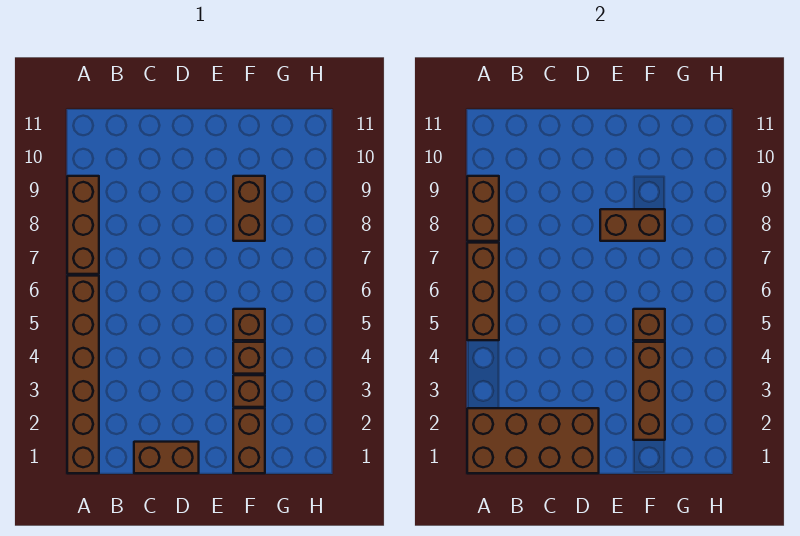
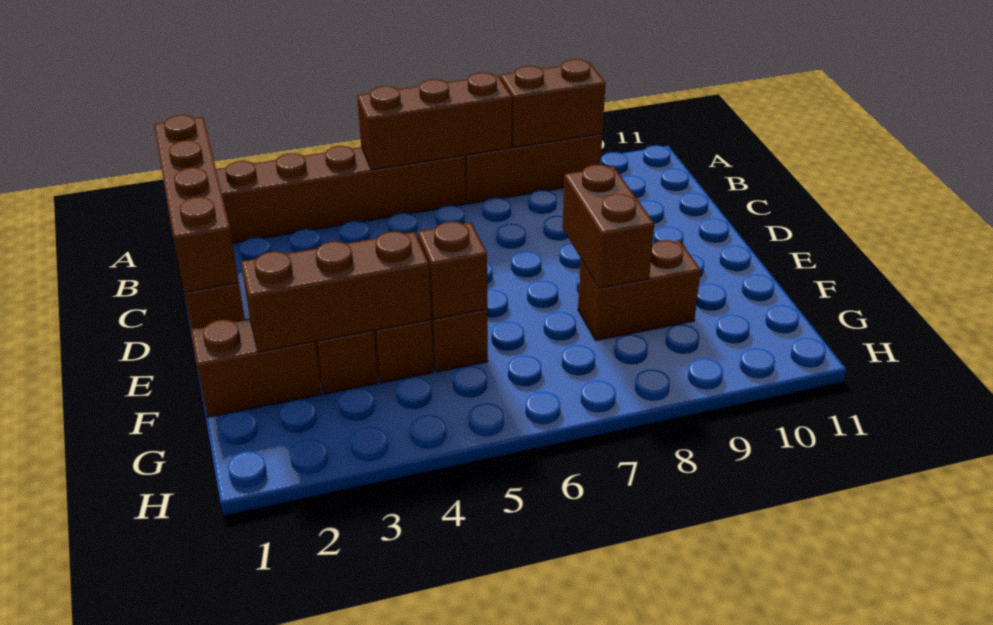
brown brick A1:D2 level 2 -> brown brick A1:D1 level 2

